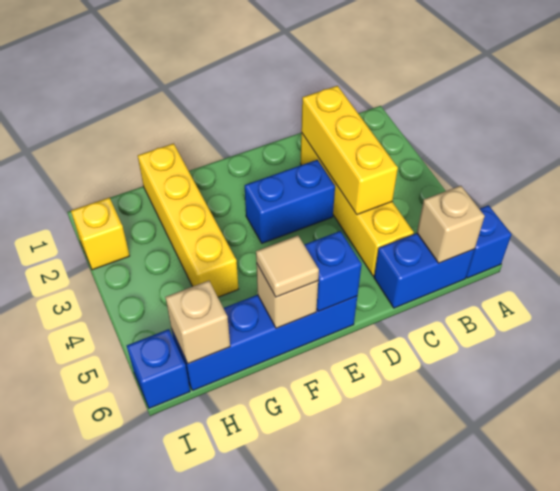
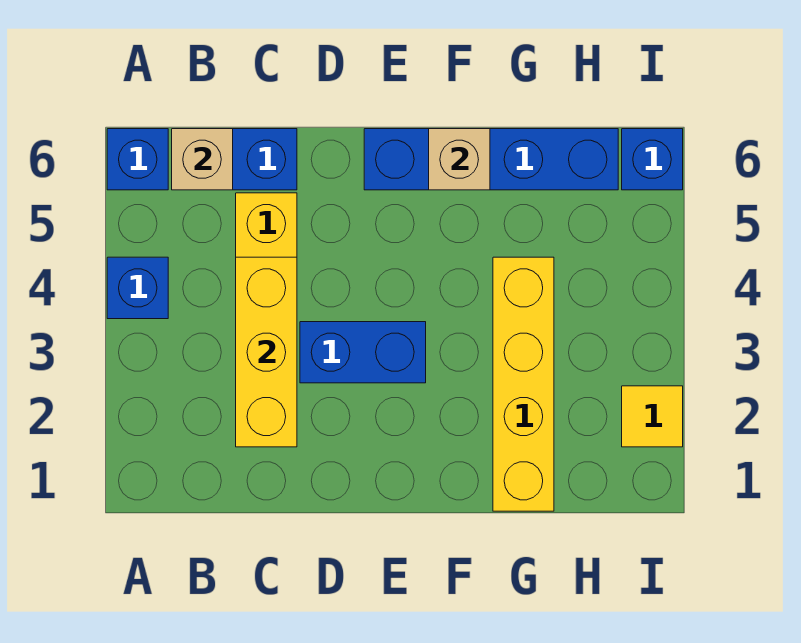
blue brick E6 level 2 -> blue brick A4 level 1
tan tile F6 level 3 -> none
tan brick H6 level 2 -> none
yellow brick I2 level 1 -> yellow tile I2 level 1

